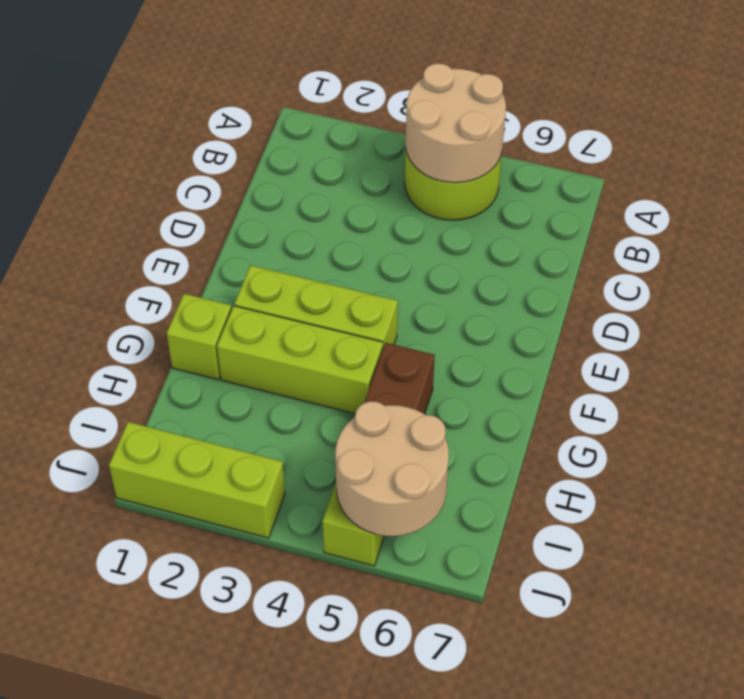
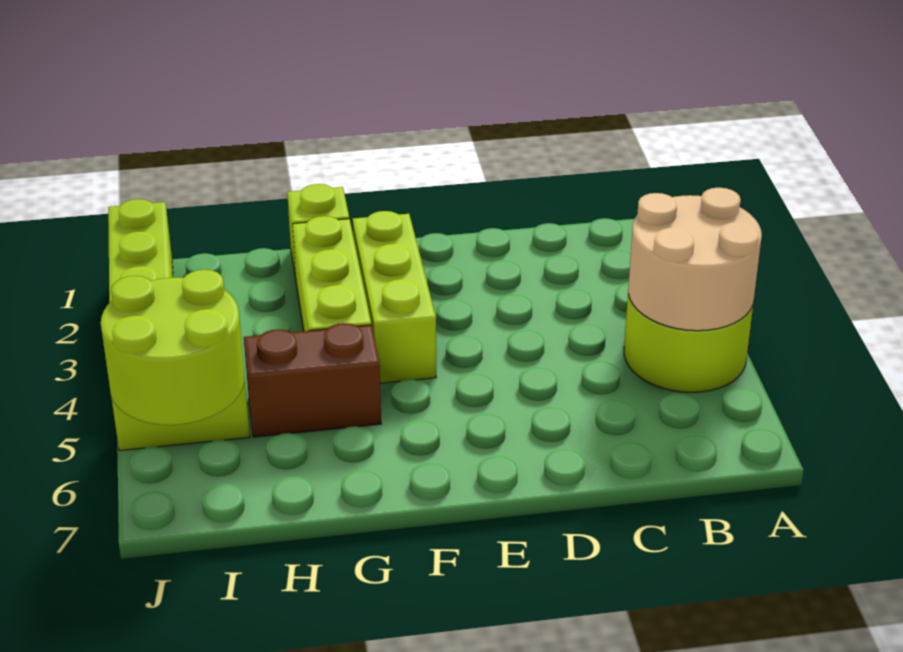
tan round brick I5:J6 level 2 -> lime round brick I5:J6 level 2

